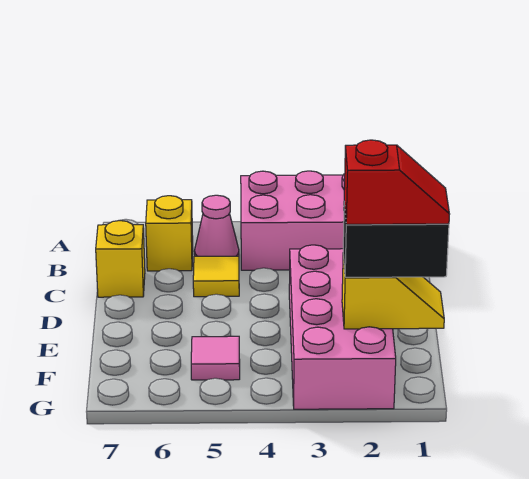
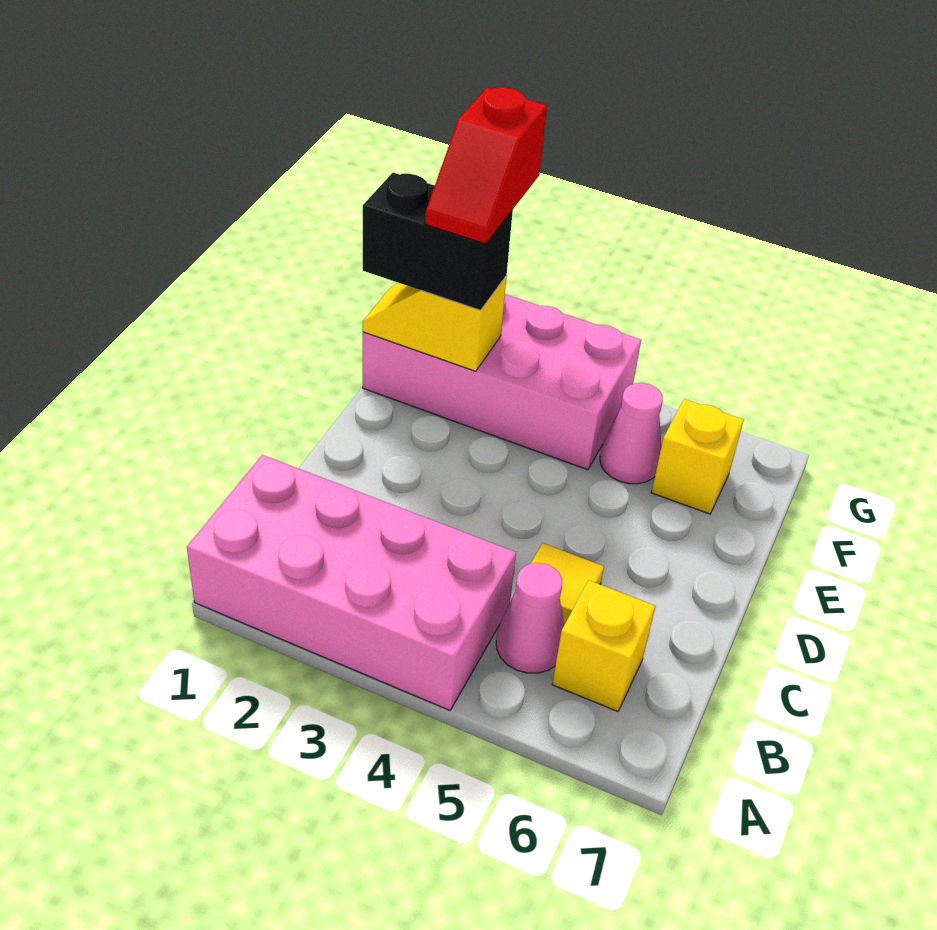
yellow brick C7 level 1 -> yellow brick F6 level 1
pink brick D2:G3 level 1 -> pink brick F1:G4 level 1
red slope F1:F2 level 4 top 2 -> red slope F2:G2 level 4 top G
pink tile F5 level 1 -> pink cone F5 level 1

